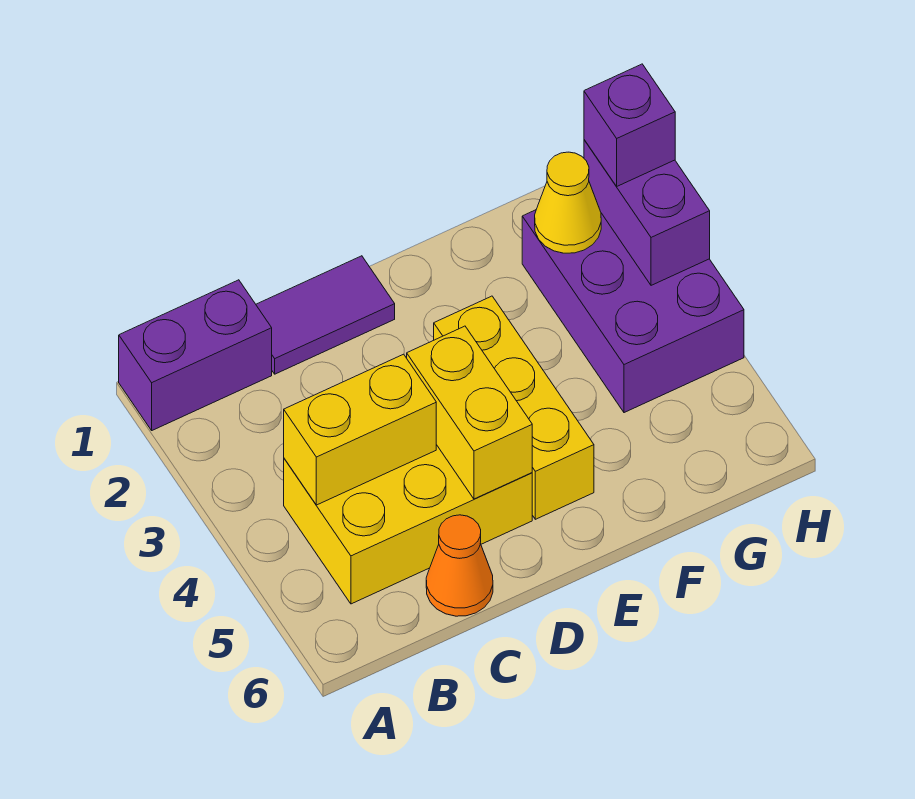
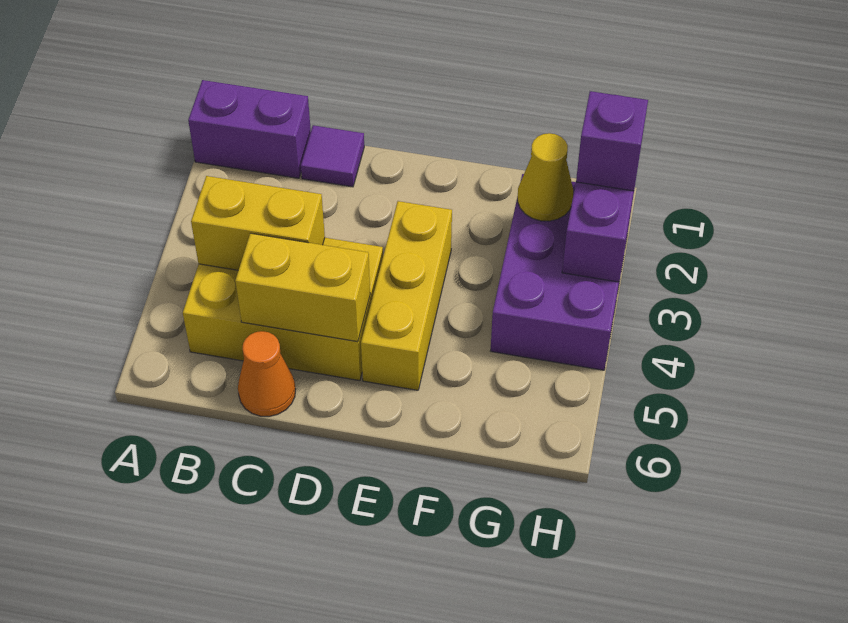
purple tile C1:D1 level 1 -> purple tile C1 level 1
yellow brick D4:D5 level 2 -> yellow brick C5:D5 level 2

